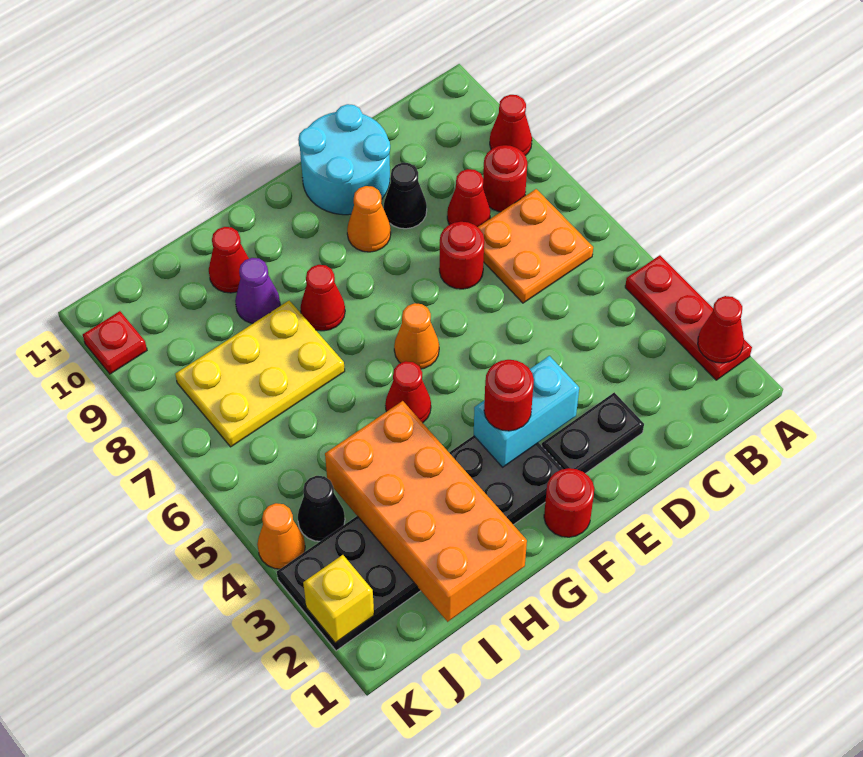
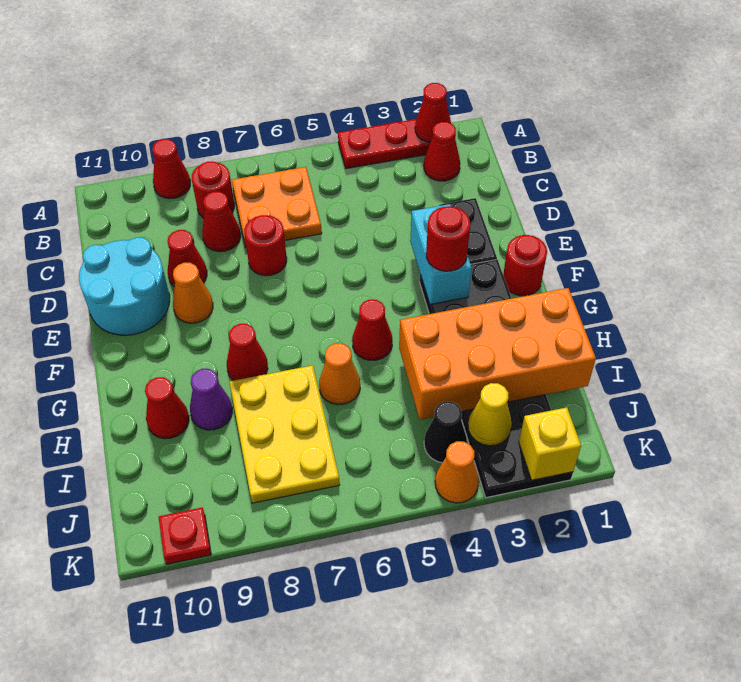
none -> red cone B2 level 1
black cone D9 level 1 -> red cone D9 level 1
orange cone F6 level 1 -> orange cone H6 level 1
none -> yellow cone J3 level 2

